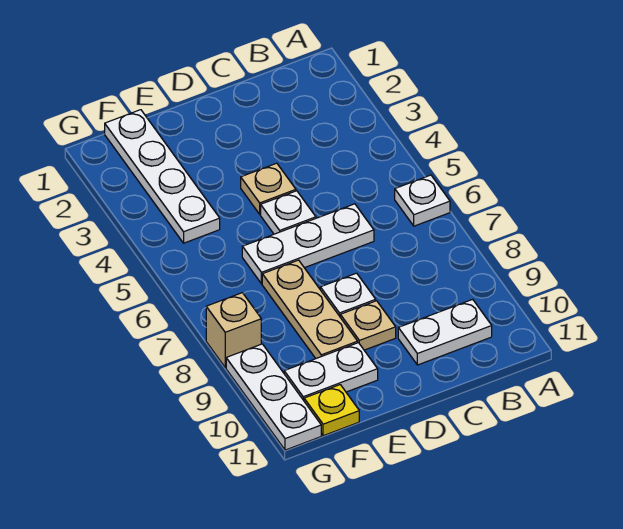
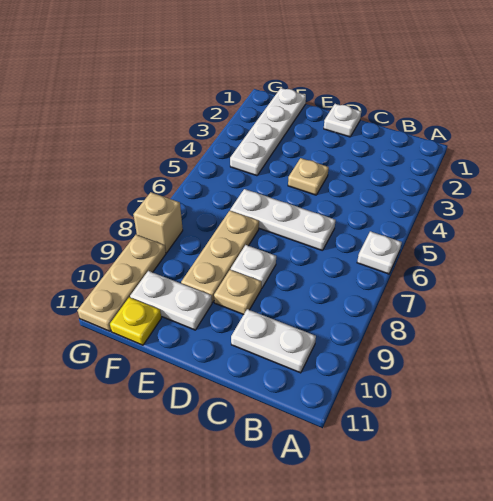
white plate D5 level 1 -> white plate D1 level 1
white plate G9:G11 level 1 -> tan plate G9:G11 level 1

